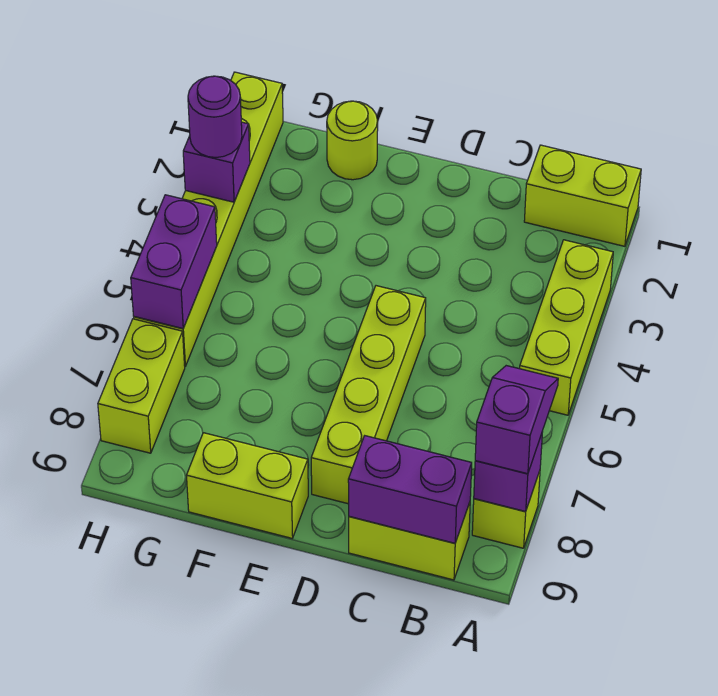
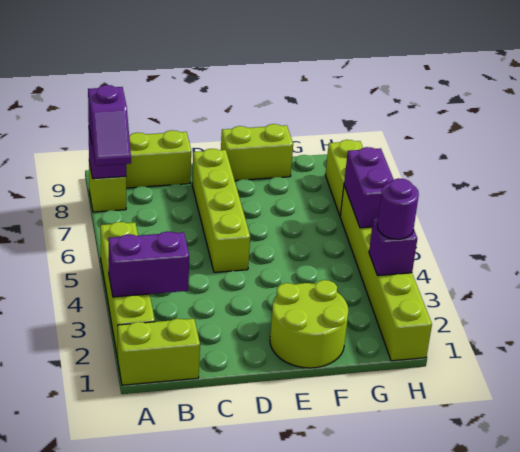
lime brick A3:A5 level 1 -> lime brick A2:A5 level 1
purple brick B9:C9 level 2 -> purple brick A3:B3 level 2
lime round brick F1 level 1 -> lime round brick E1:F2 level 1

